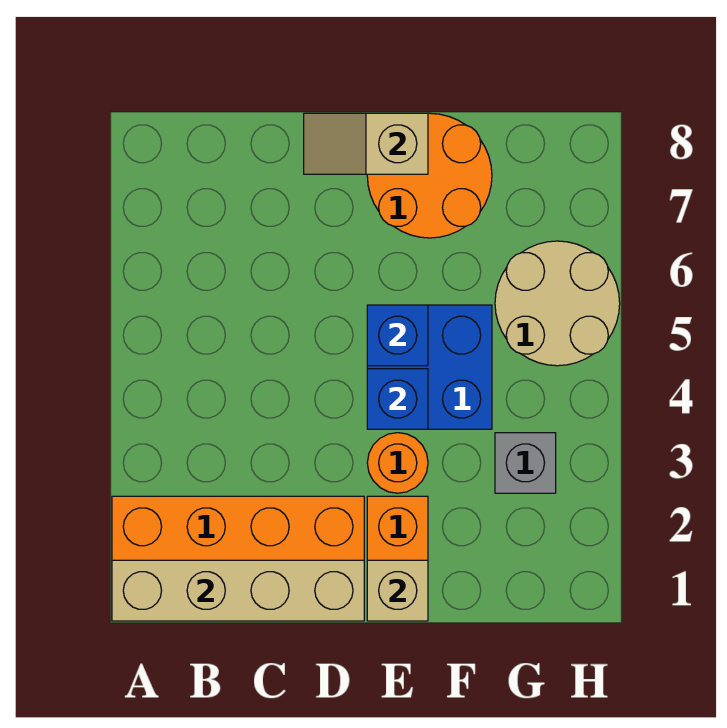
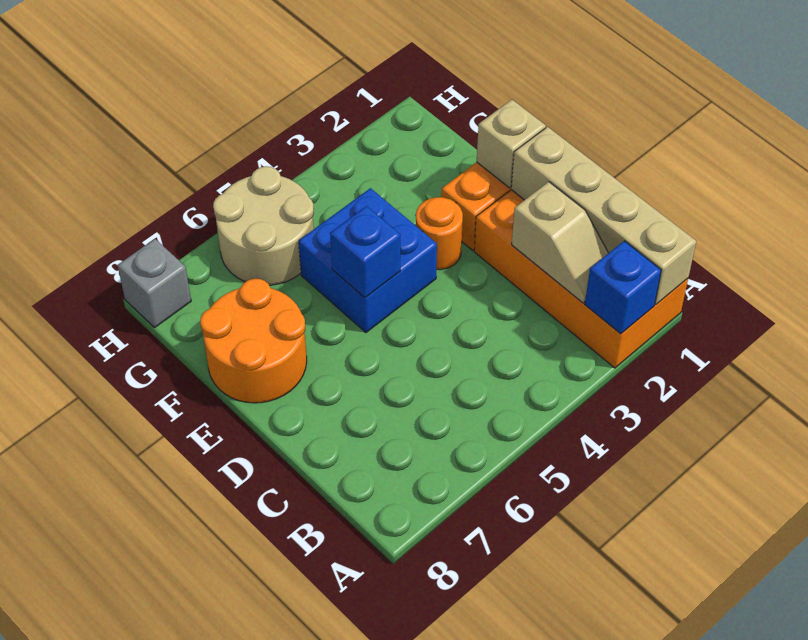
tan slope D8:E8 level 2 top E -> tan slope B2:C2 level 2 top C
blue brick E4 level 2 -> blue brick A2 level 2
grey brick G3 level 1 -> grey brick H8 level 1

